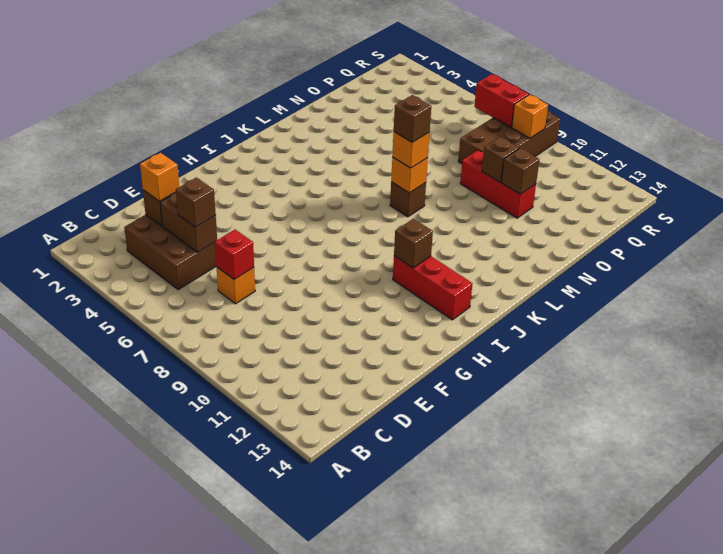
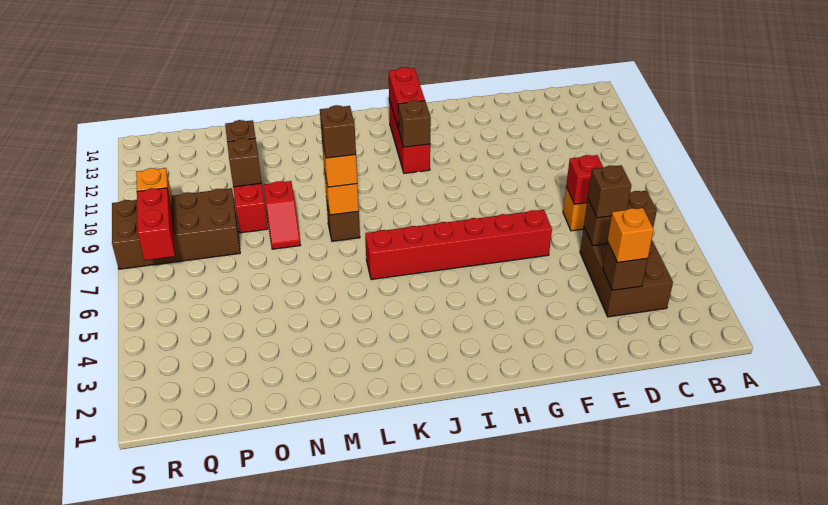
brown brick D4:D5 level 2 -> brown brick C5:D5 level 2
none -> red brick F6:K6 level 1
none -> red brick I12:I13 level 2
none -> red slope N8:N9 level 1 top 9

